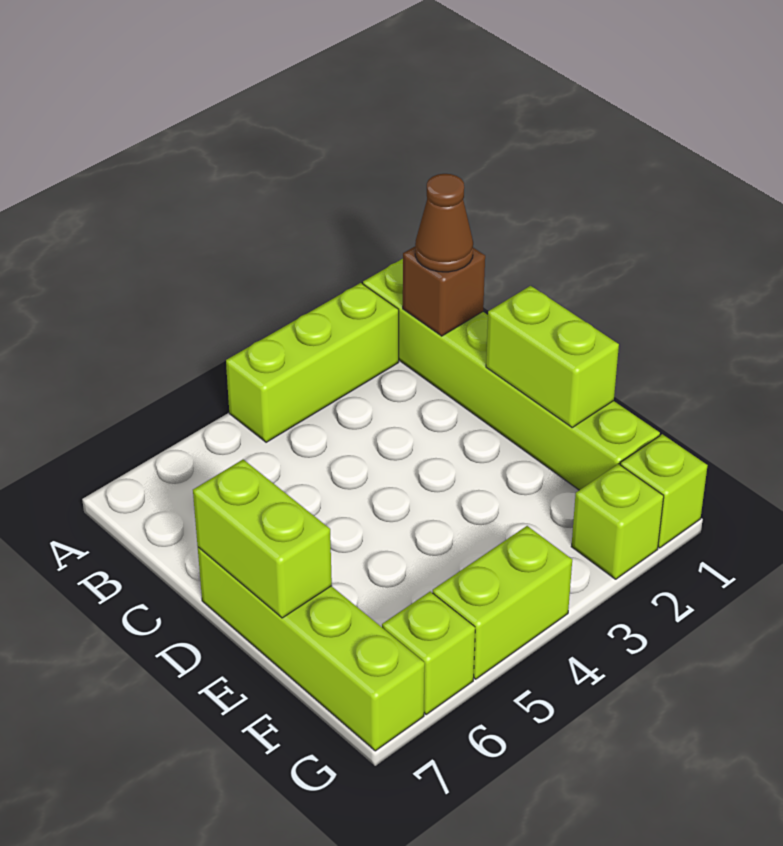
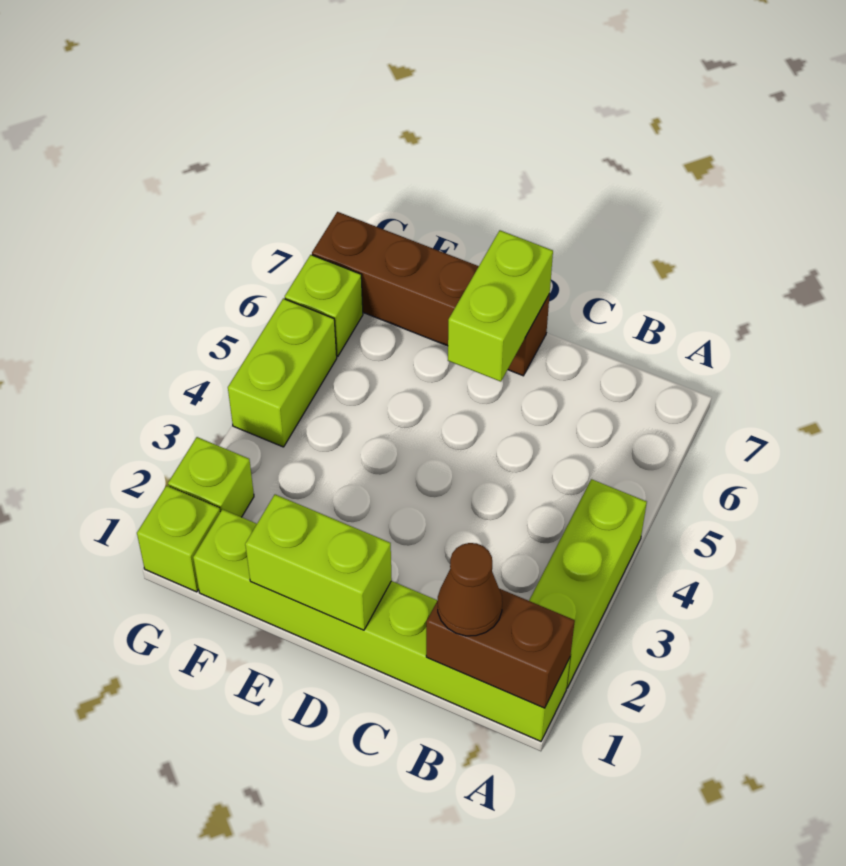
brown brick B1 level 2 -> brown brick A1:B1 level 2
lime brick D7:G7 level 1 -> brown brick D7:G7 level 1
lime brick D7:E7 level 2 -> lime brick D6:D7 level 2

